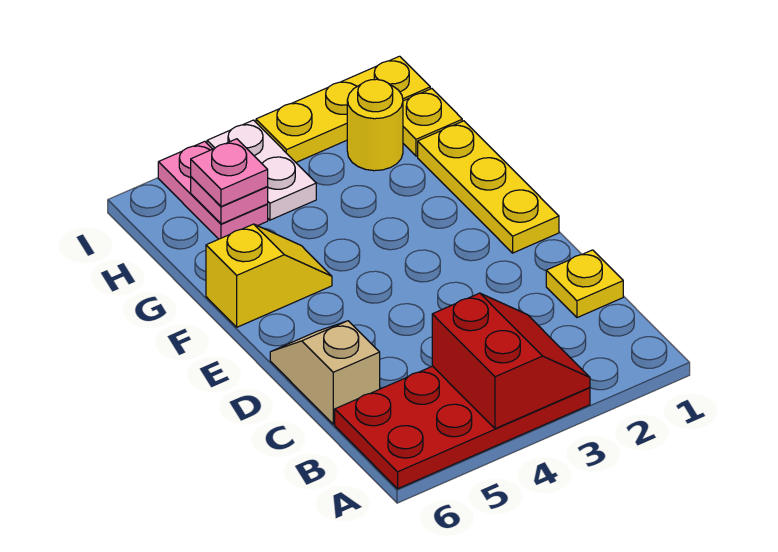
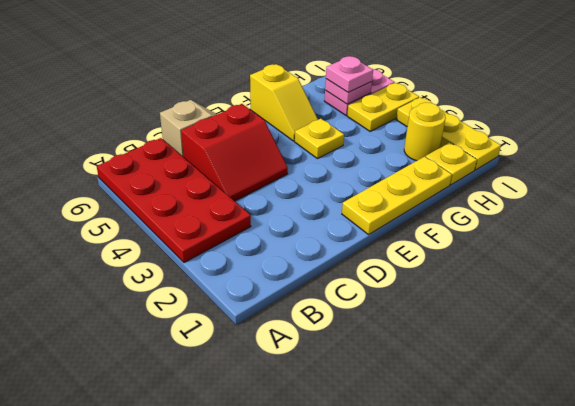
red slope A3:B4 level 2 top 4 -> red slope C4:D5 level 1 top 5
yellow plate C1 level 1 -> yellow plate F4 level 1
white plate H4:I4 level 1 -> yellow plate H4:I4 level 1

